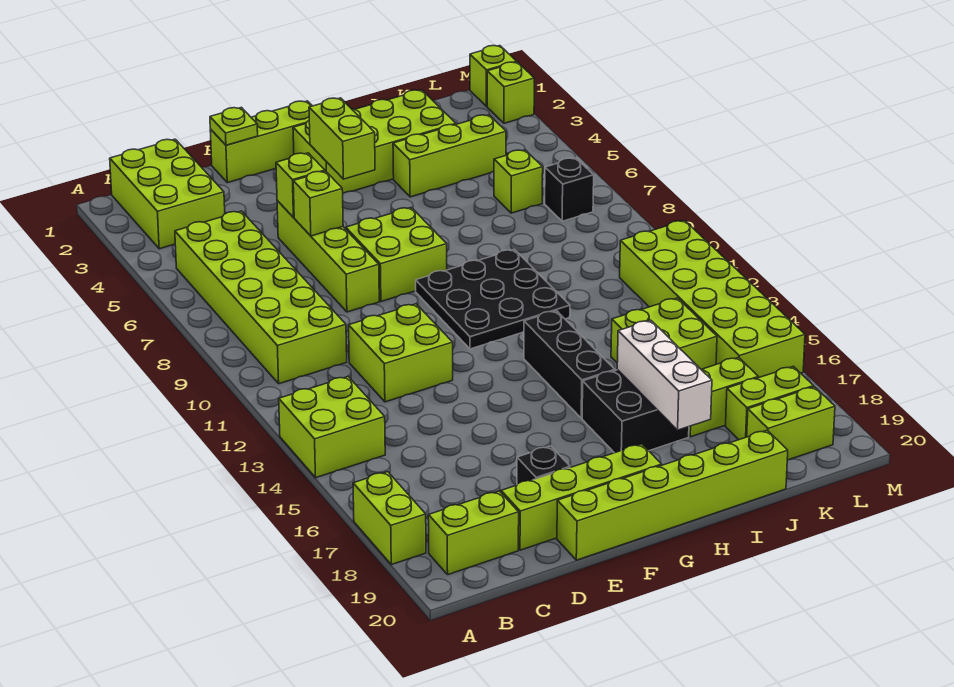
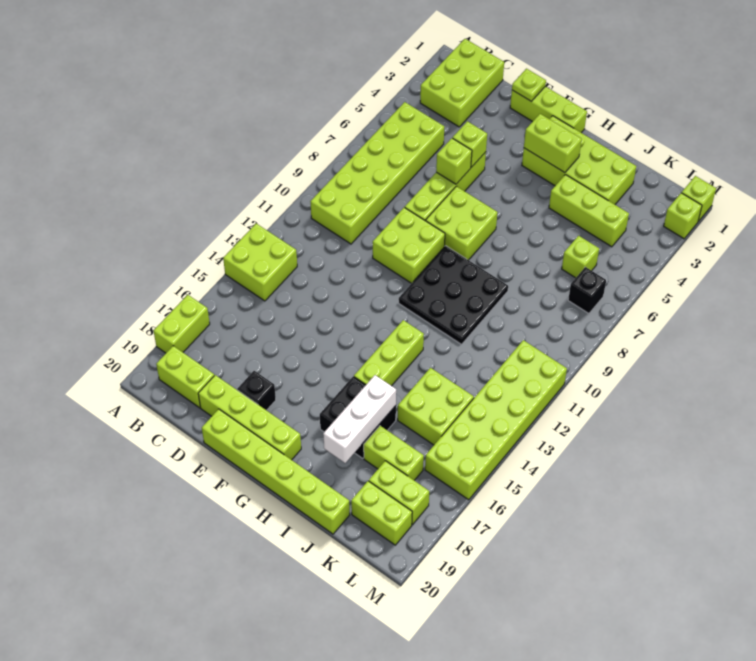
lime brick D11:E12 level 1 -> lime brick E9:F10 level 1
lime brick G3:G4 level 2 -> lime brick G3:H3 level 2
black brick H13:H15 level 1 -> lime brick H13:H15 level 1

